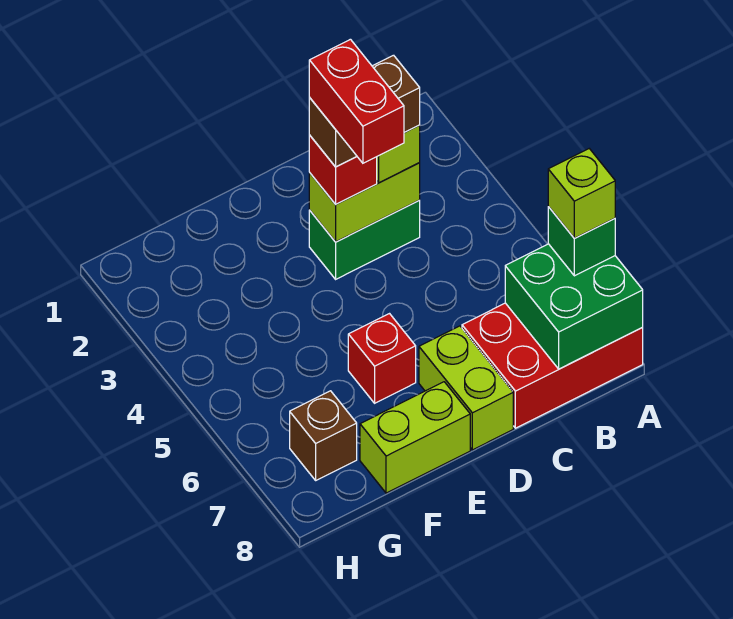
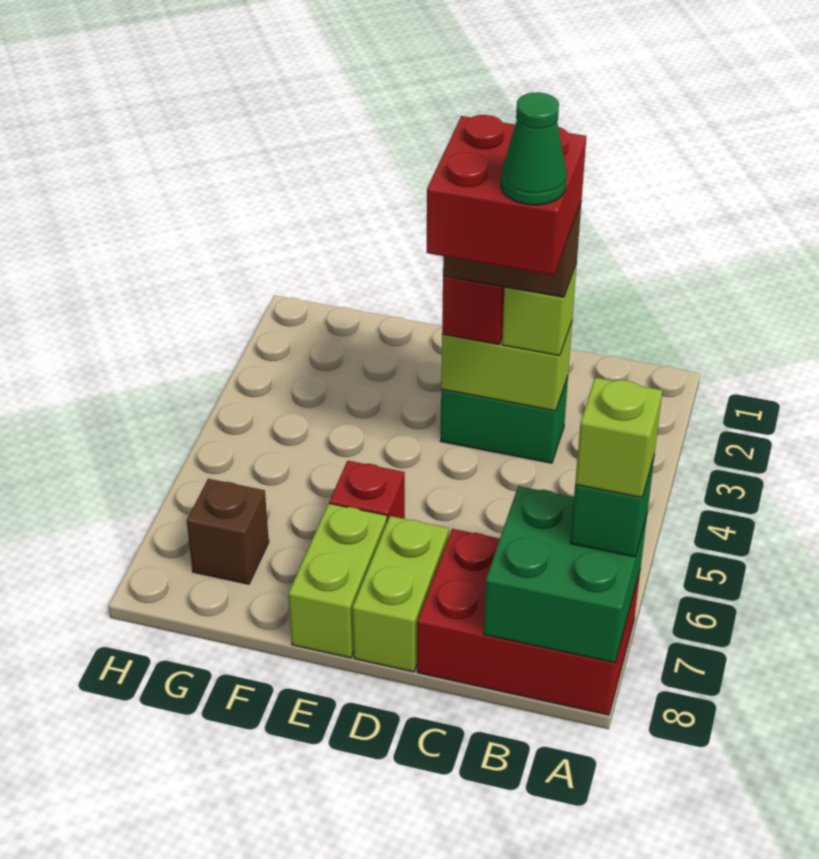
none -> green cone C4 level 6
red brick D3:D4 level 5 -> red brick C3:D4 level 5
lime brick E8:F8 level 1 -> lime brick E7:E8 level 1

